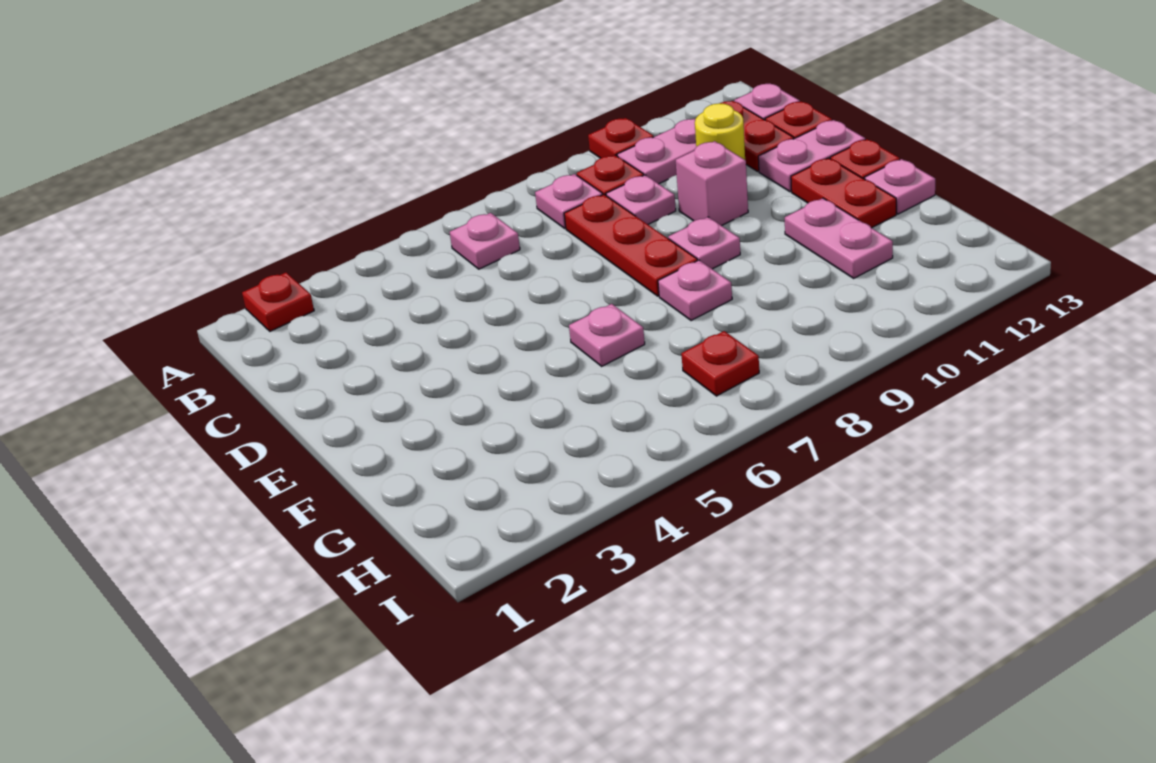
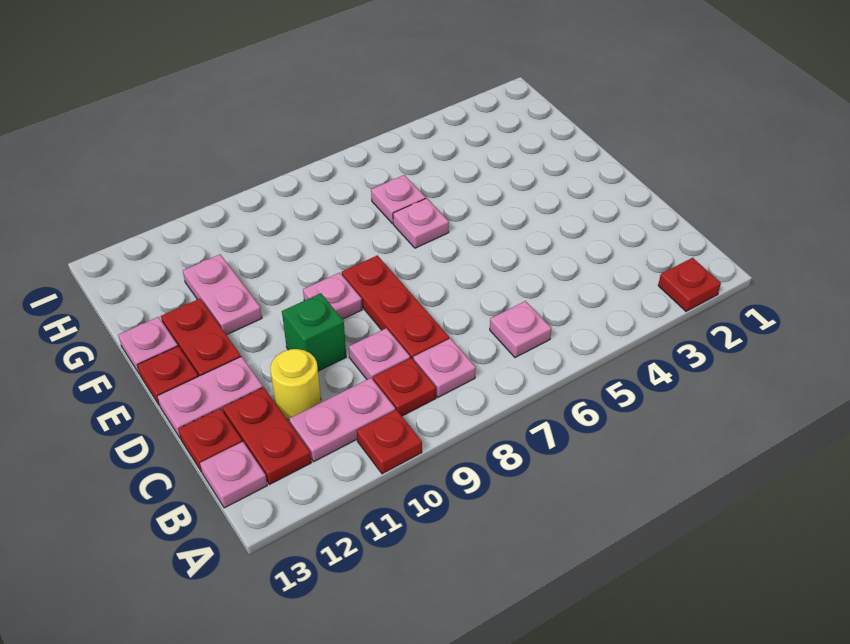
pink brick D10 level 1 -> green brick D10 level 1
pink plate F8 level 1 -> pink plate G6 level 1
red plate H7 level 1 -> none

